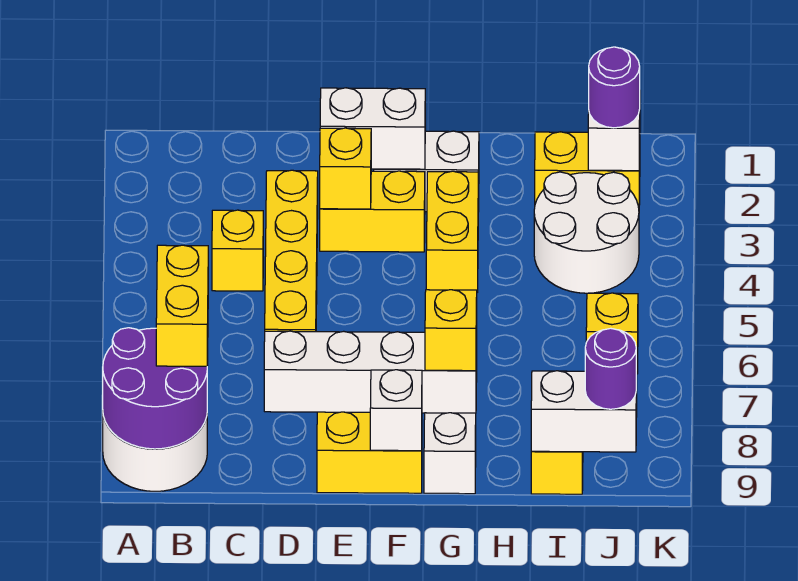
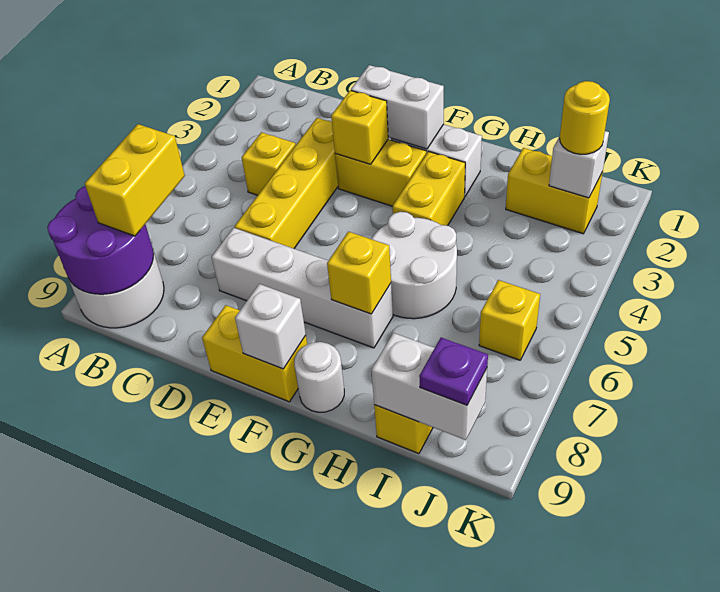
white brick G9 level 1 -> white round brick G9 level 1
white round brick I3:J4 level 1 -> white round brick G5:H6 level 1
purple round brick J2 level 3 -> yellow round brick J2 level 3
purple round brick J9 level 3 -> purple plate J9 level 3

